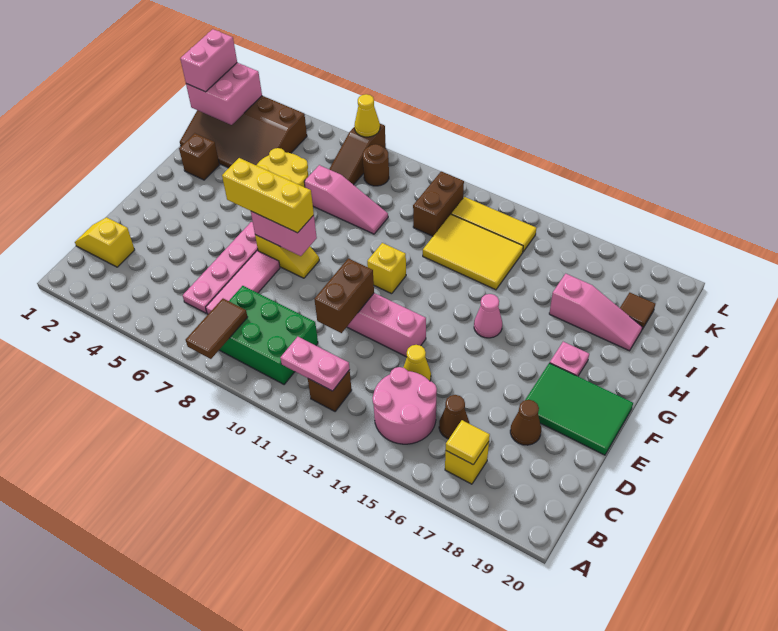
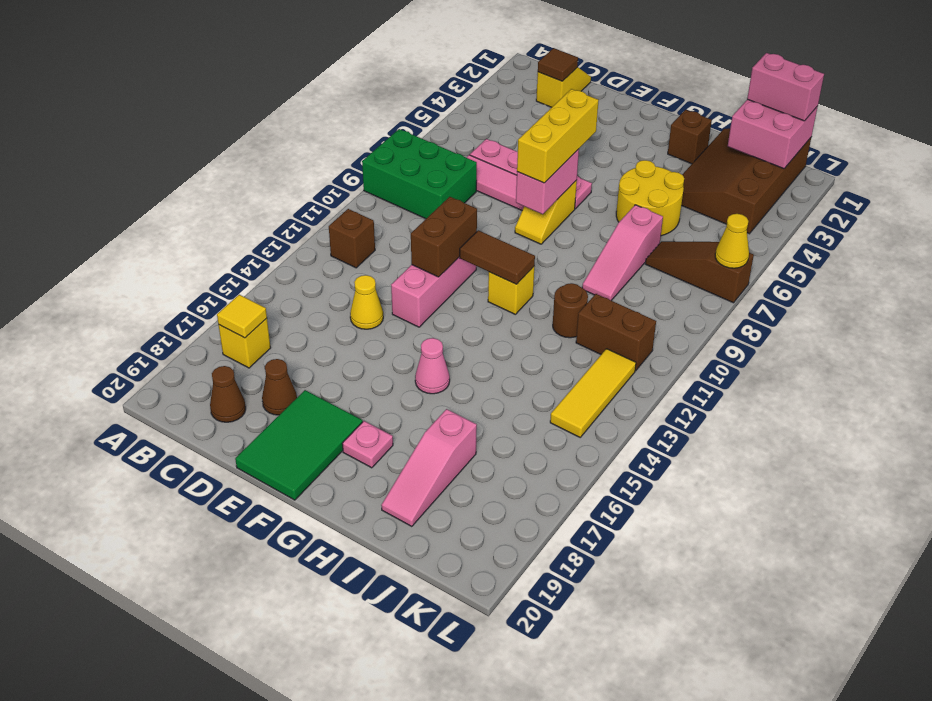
brown tile A8:B8 level 2 -> brown tile F11:G11 level 2
green brick B8:C10 level 1 -> green brick A8:C9 level 1
pink plate B11:B12 level 2 -> none
pink round brick B14:C15 level 1 -> none
brown cone C16 level 1 -> brown cone C19 level 1
brown brick D11:E11 level 2 -> brown brick E11:E12 level 2
yellow tile I12:J14 level 1 -> none
brown tile J19 level 1 -> brown tile C2 level 2
brown round brick K8 level 1 -> brown round brick I11 level 1

